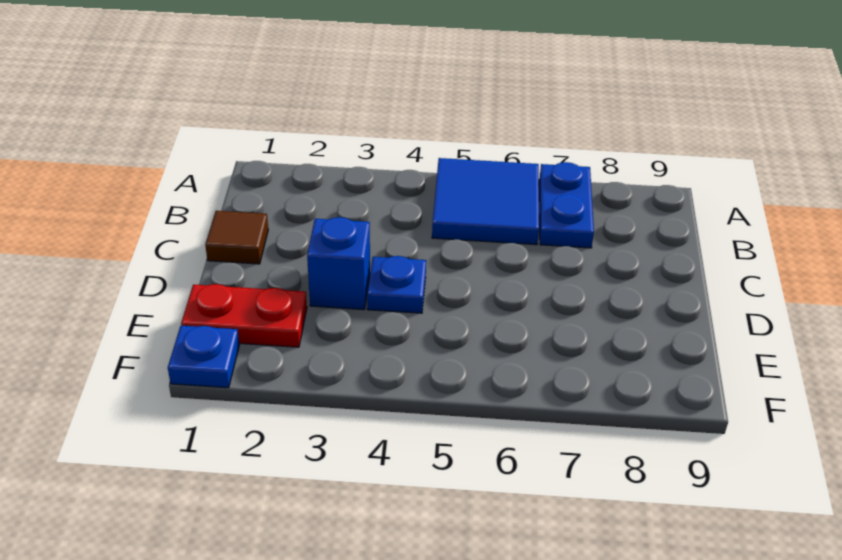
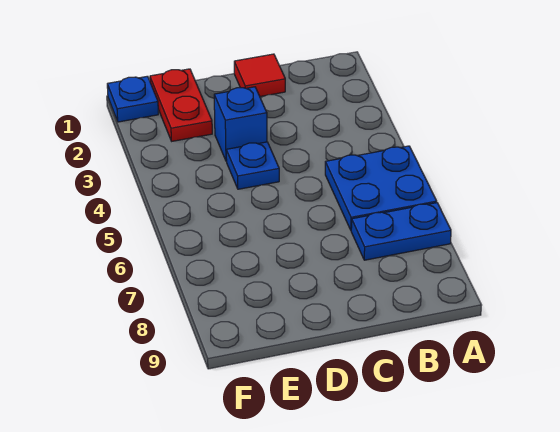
blue tile A5:B6 level 1 -> blue plate A5:B6 level 1
brown tile C1 level 1 -> red tile C1 level 1

